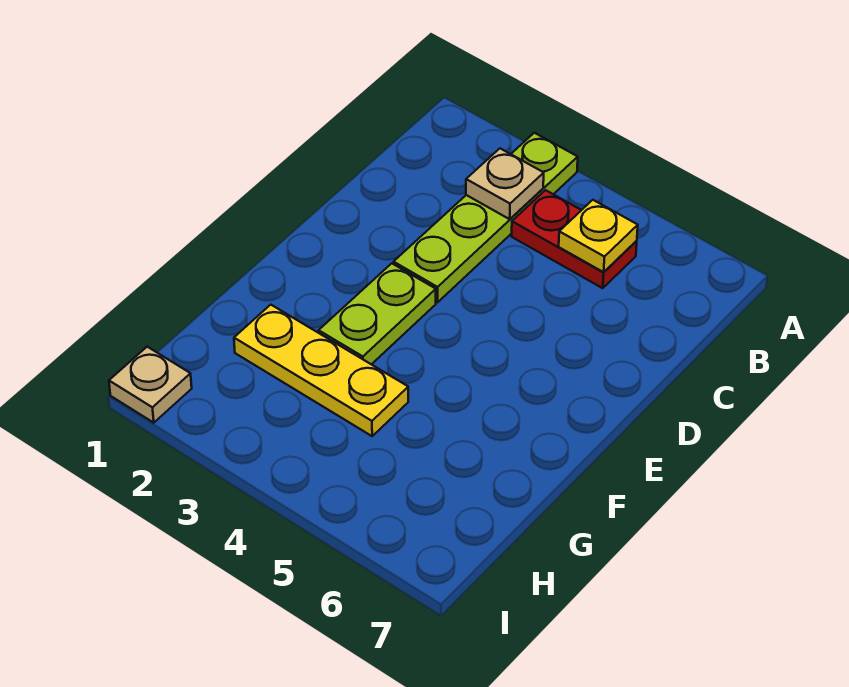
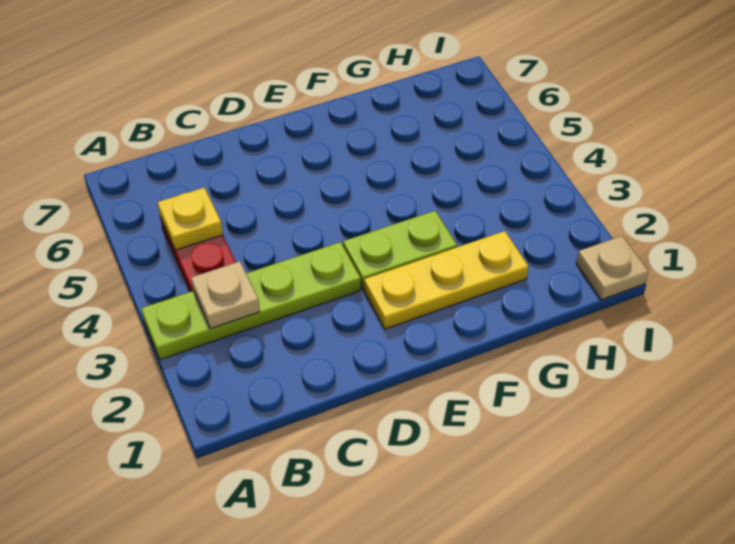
yellow plate G2:G4 level 1 -> yellow plate E2:G2 level 1

